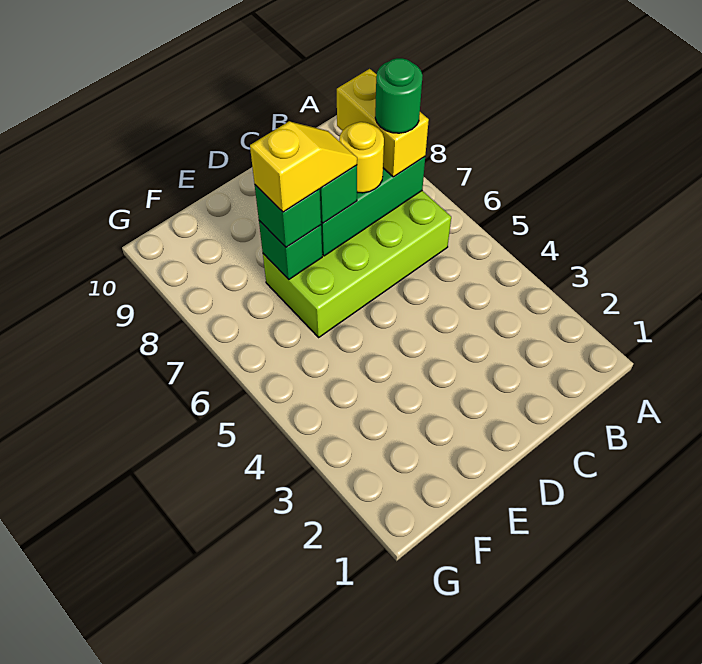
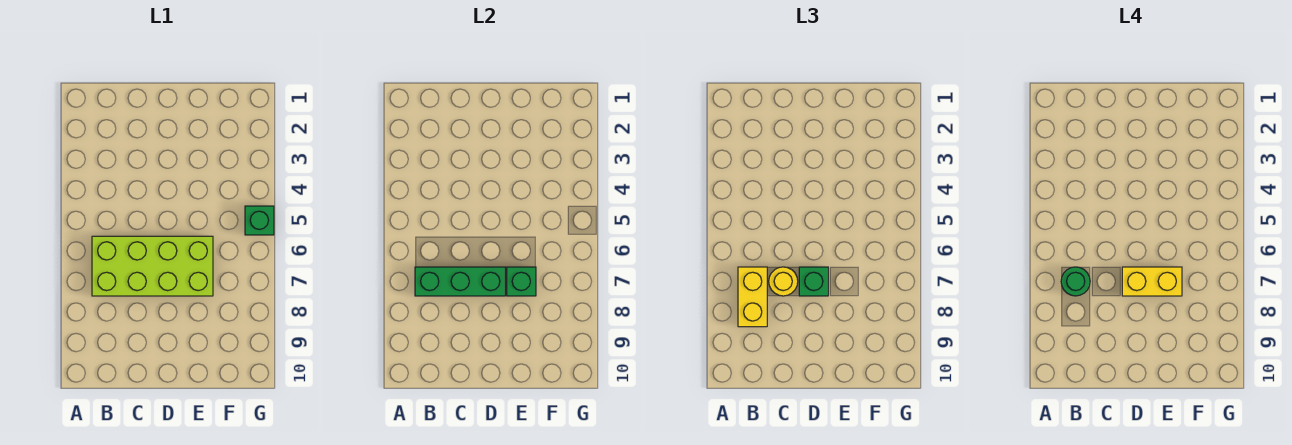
yellow slope D7:E7 level 4 top E -> yellow brick D7:E7 level 4
green brick E7 level 3 -> green brick G5 level 1

